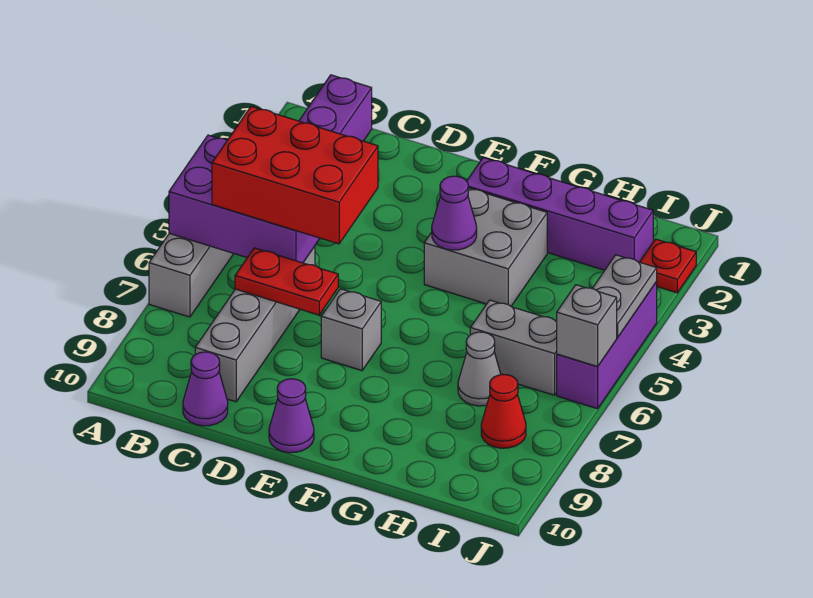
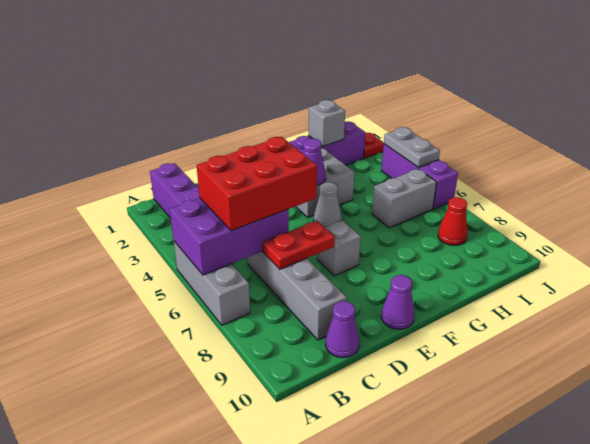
grey cone H7 level 1 -> grey cone F5 level 1
grey brick J6 level 2 -> grey brick H2 level 2

